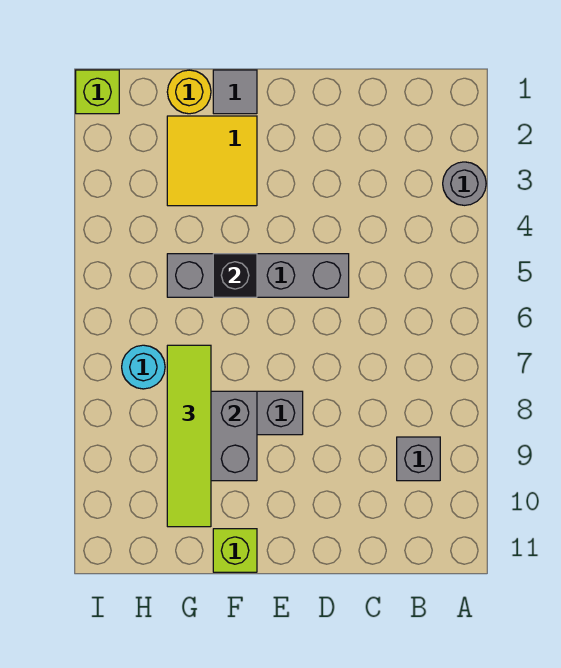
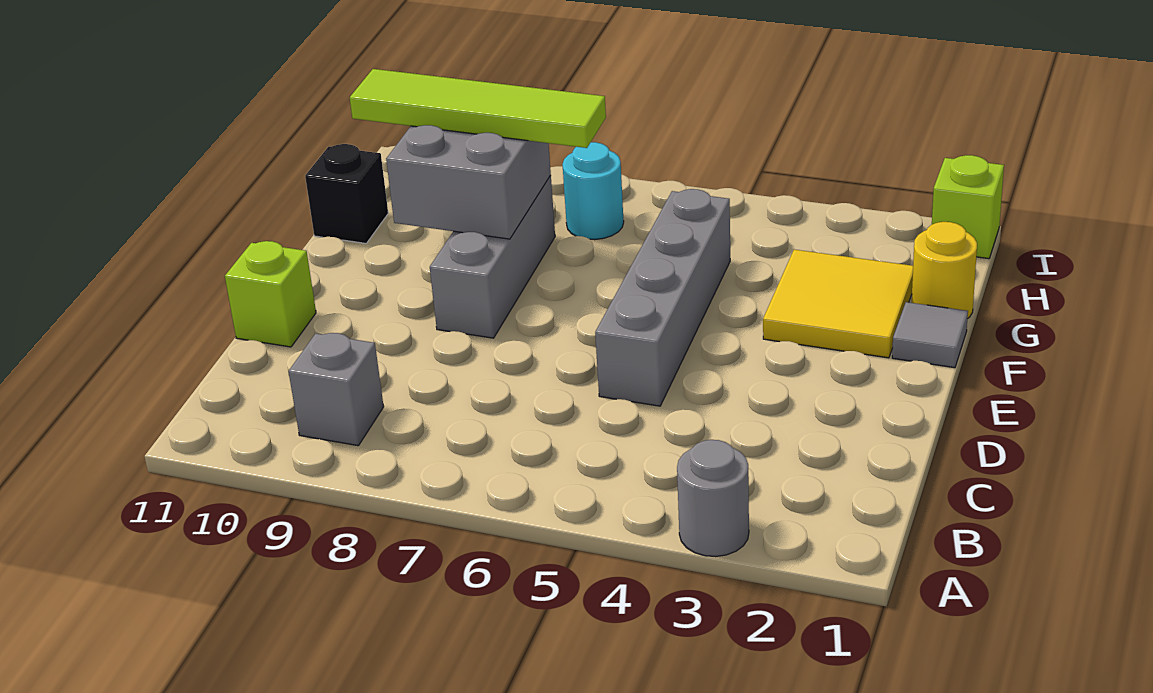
black brick F5 level 2 -> black brick G11 level 1
lime brick F11 level 1 -> lime brick D11 level 1

